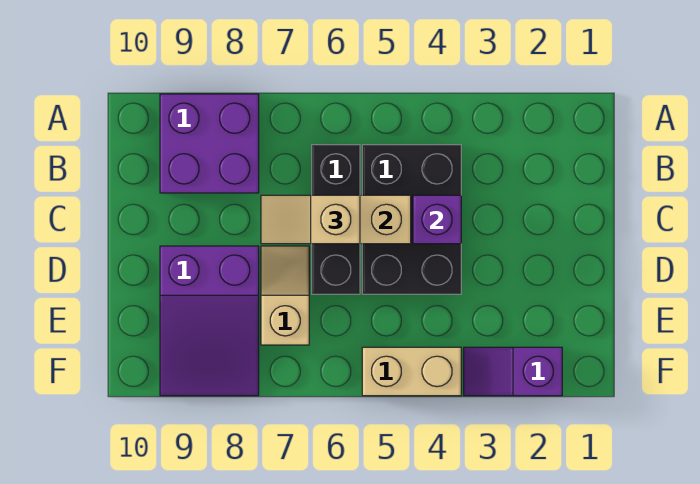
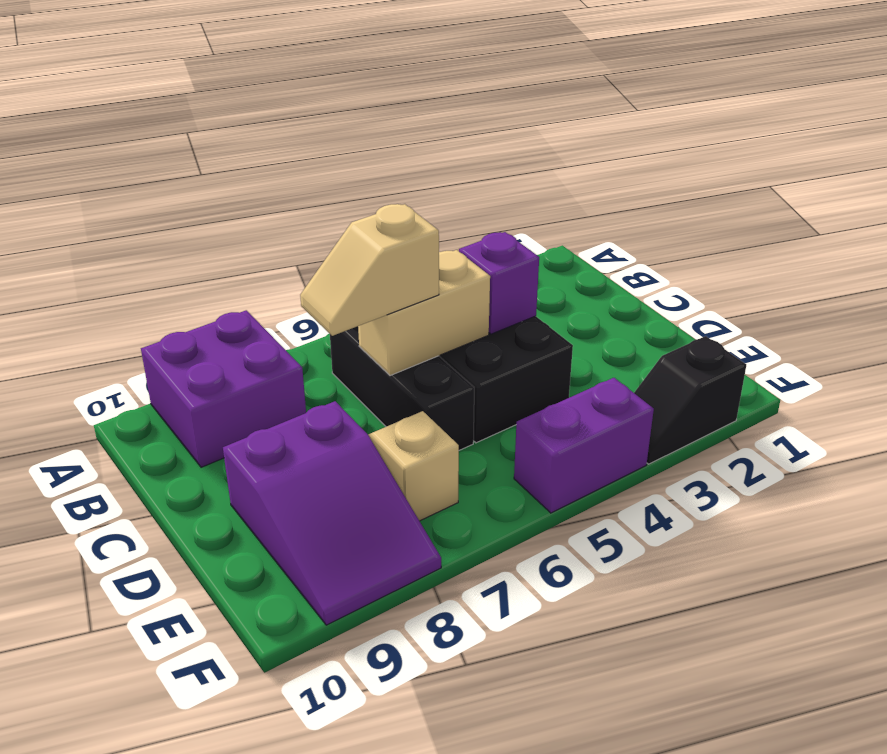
purple slope F2:F3 level 1 top 2 -> black slope F2:F3 level 1 top 2
tan brick F4:F5 level 1 -> purple brick F4:F5 level 1

